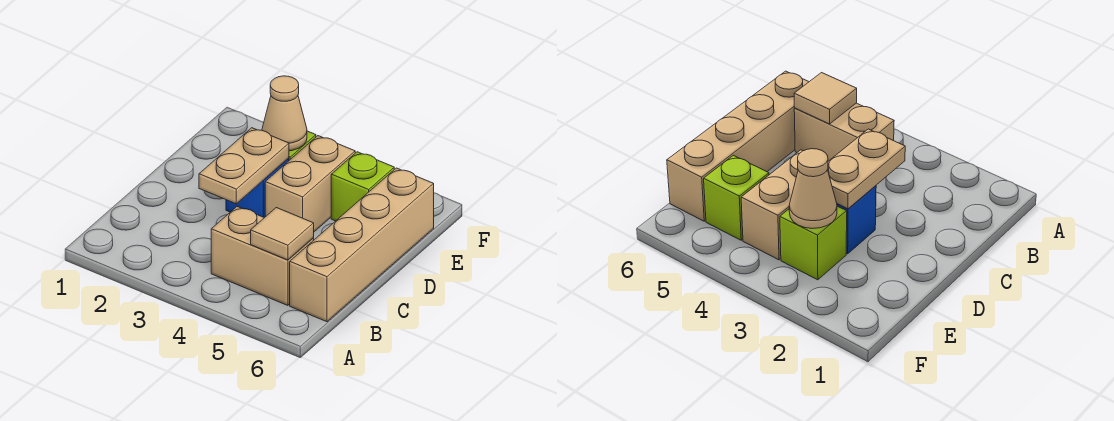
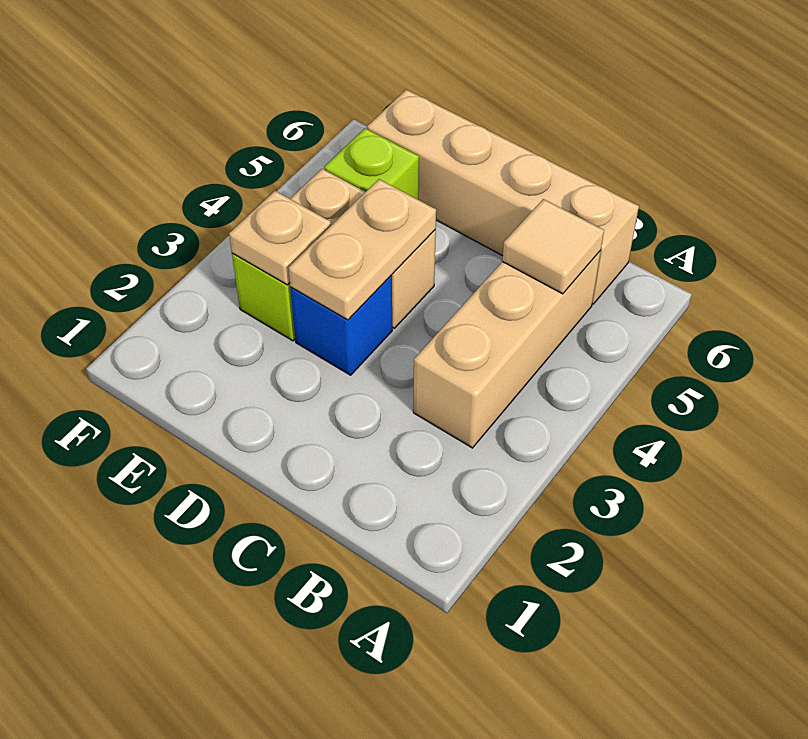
tan brick B4:B5 level 1 -> tan brick B3:B5 level 1
tan plate C3:D3 level 2 -> tan plate D3:D4 level 2
tan cone E3 level 2 -> tan plate E3 level 2

